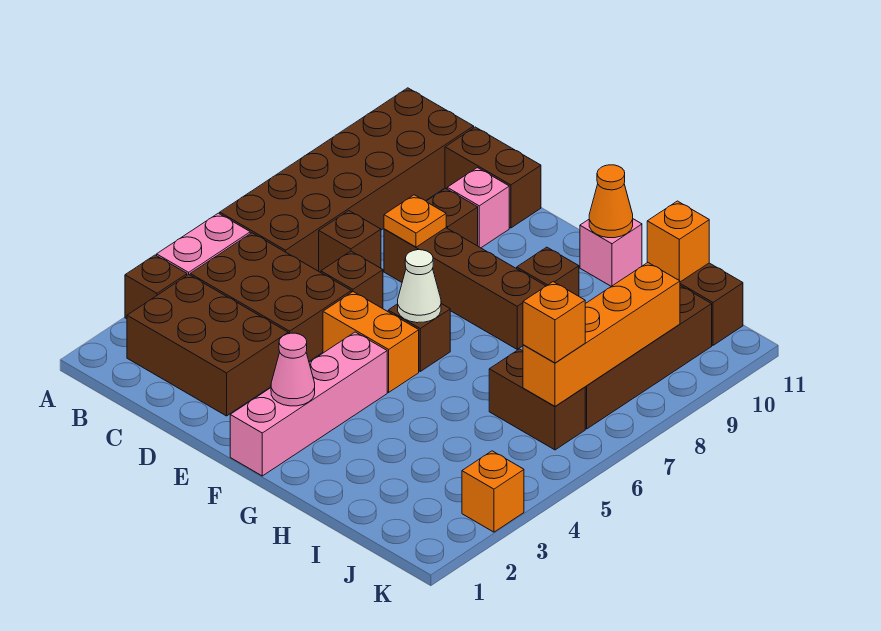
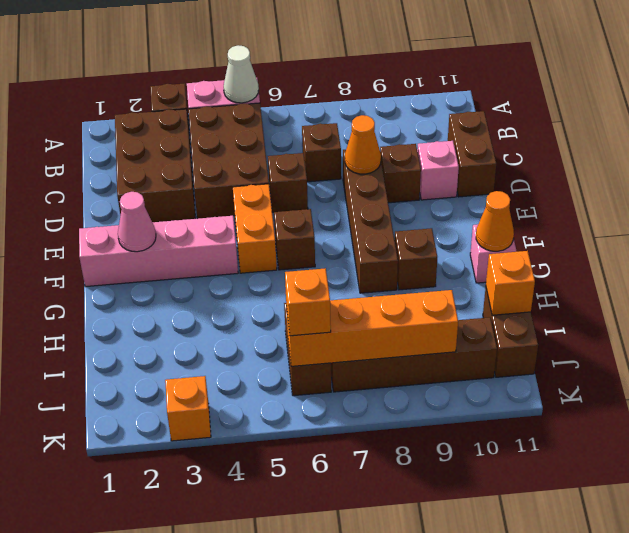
brown brick A6:B11 level 1 -> none
orange plate D8 level 2 -> orange cone D8 level 2
white cone F6 level 2 -> white cone A5 level 2

